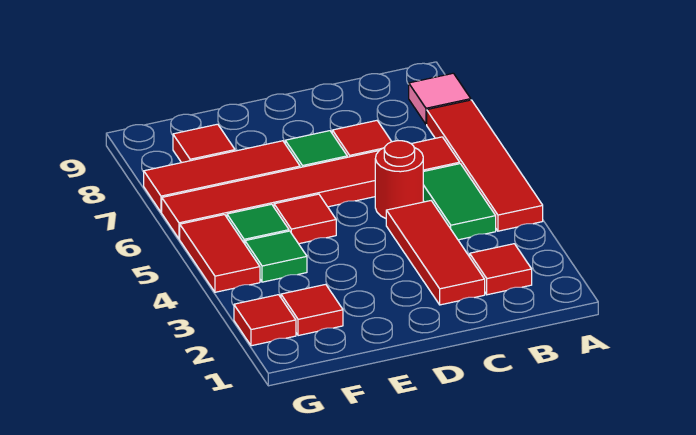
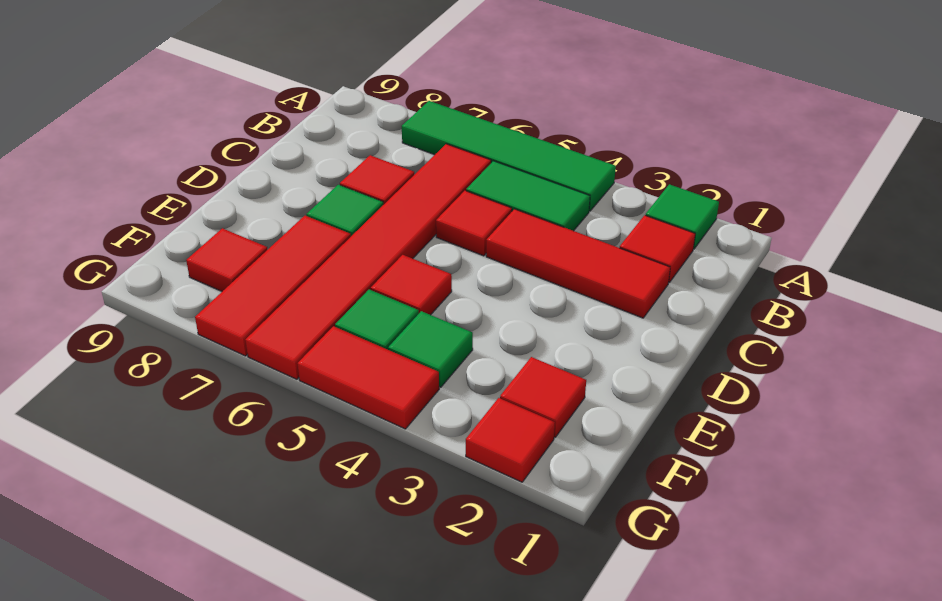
none -> green tile A2 level 1
red tile A4:A7 level 1 -> green tile A4:A7 level 1
pink tile A8 level 1 -> none
red round brick C5 level 1 -> red tile C5 level 1

